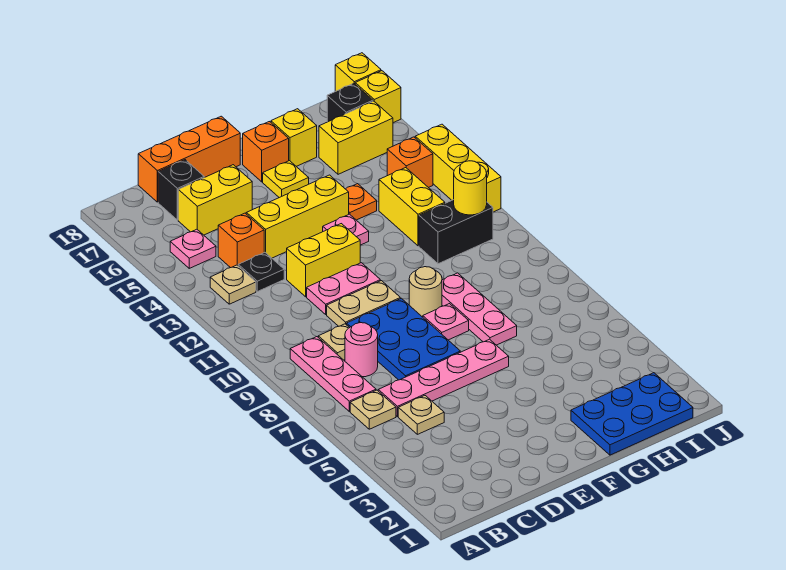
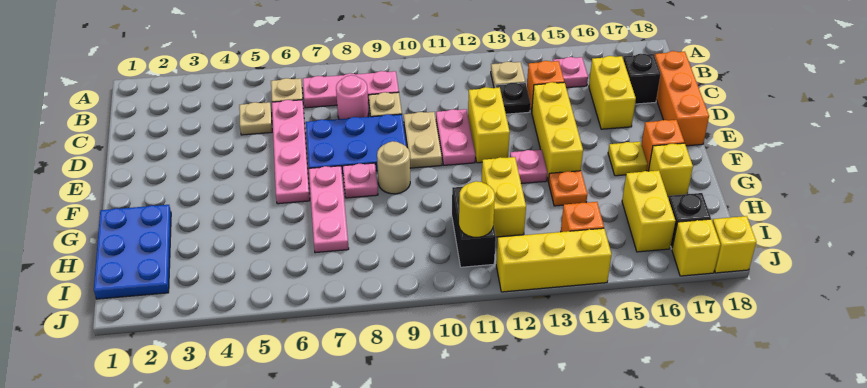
pink plate G7:G9 level 1 -> pink plate F7:H7 level 1
yellow brick H12:H13 level 1 -> yellow brick G12:H12 level 1

